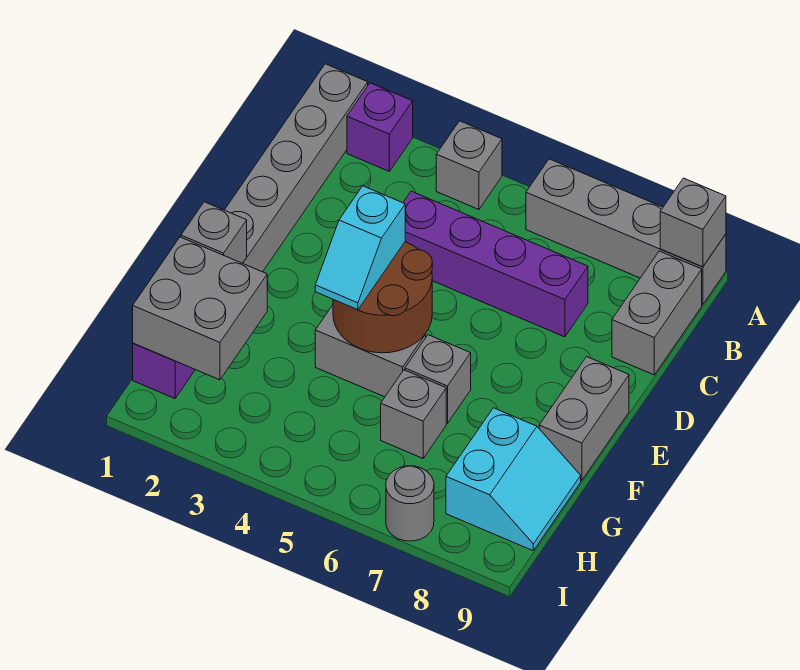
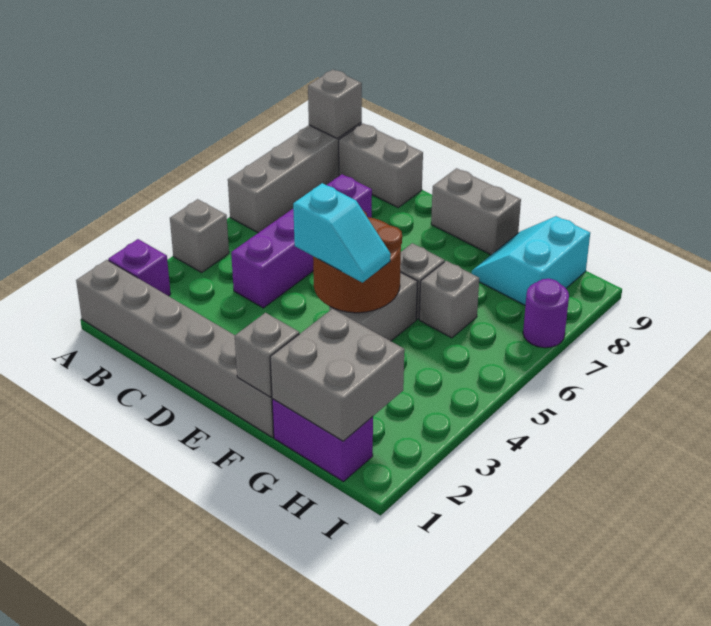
cyan slope G8:H9 level 1 top 8 -> cyan slope G8:H9 level 1 top H
grey round brick I7 level 1 -> purple round brick I7 level 1

